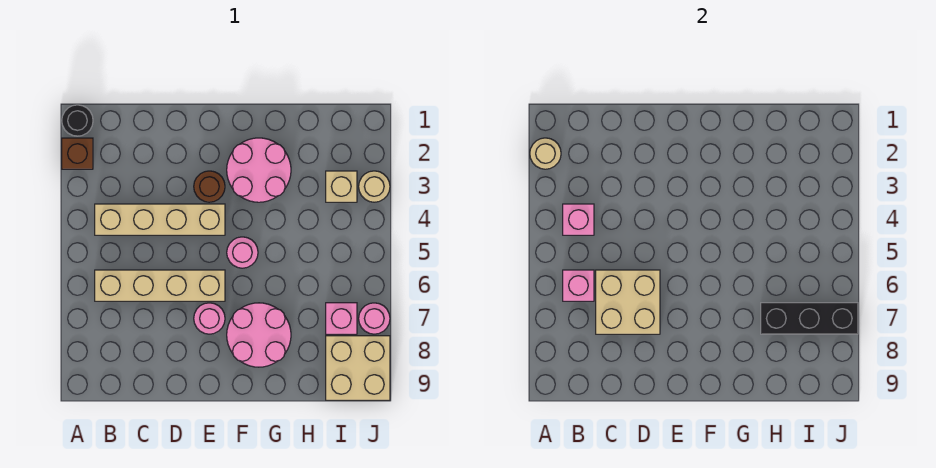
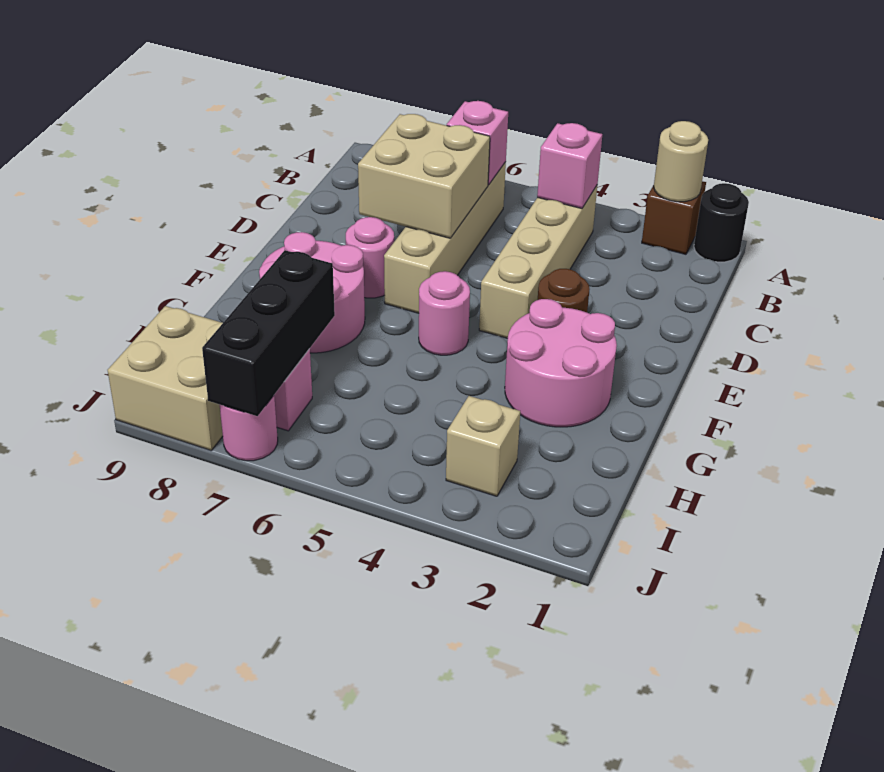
tan round brick J3 level 1 -> none

